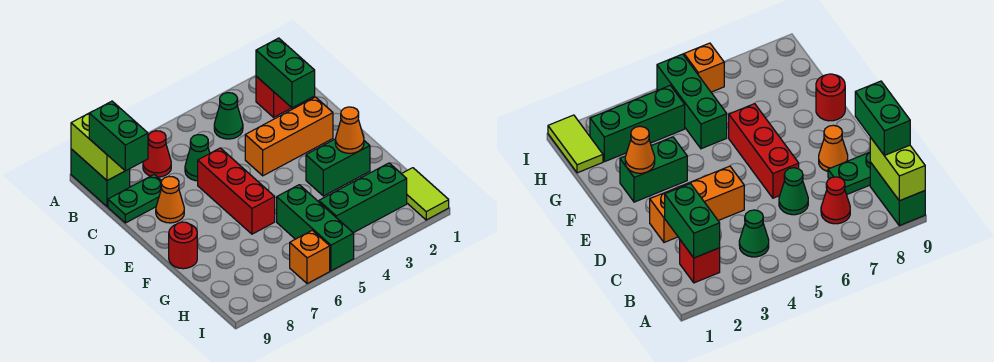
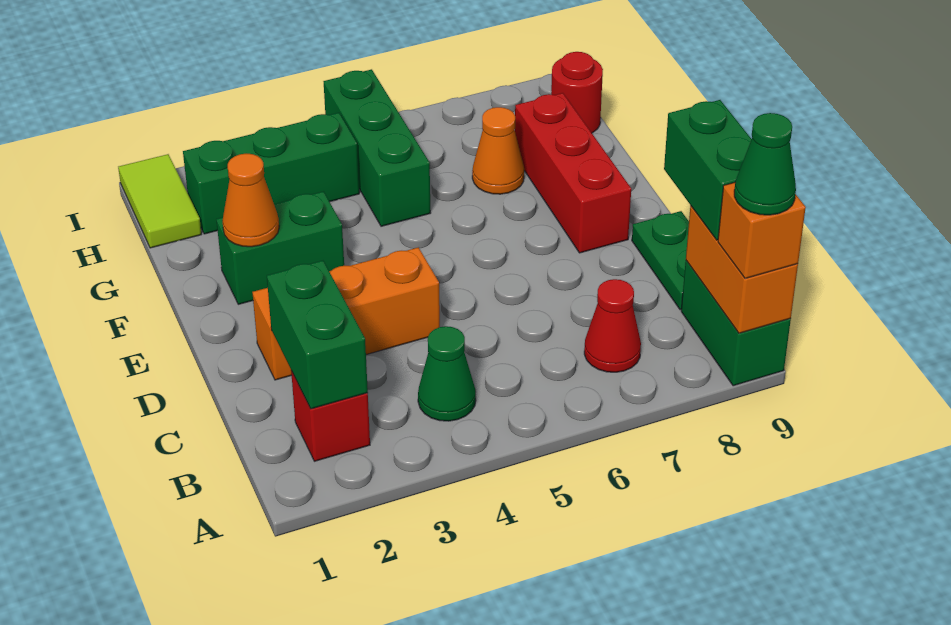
lime brick A9:B9 level 2 -> orange brick A9:B9 level 2
green cone C6 level 1 -> green cone A9 level 4
green plate C8:C9 level 1 -> green plate C9:D9 level 1
red brick D6:F6 level 1 -> red brick E8:G8 level 1
orange cone D8 level 1 -> orange cone G7 level 1
red round brick F9 level 1 -> red round brick H9 level 1
orange brick I6 level 1 -> orange brick A9 level 3

